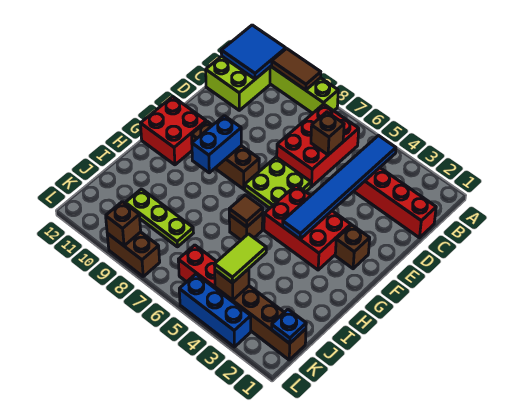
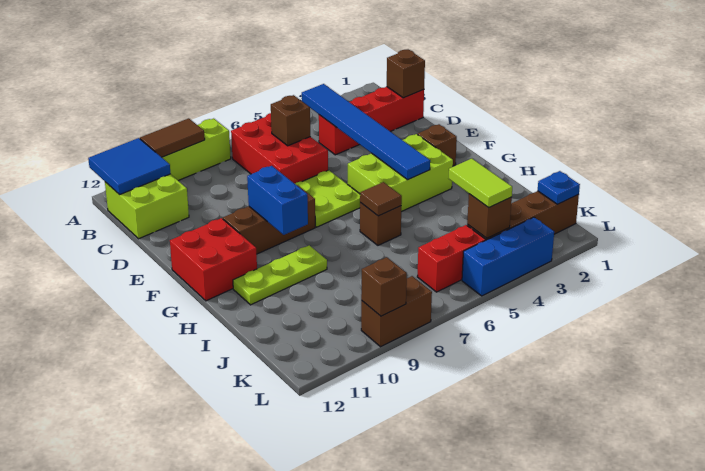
none -> brown brick C1 level 2
red brick F3:G5 level 1 -> lime brick F3:G5 level 1
lime plate J8:J10 level 1 -> lime plate H9:H11 level 1

